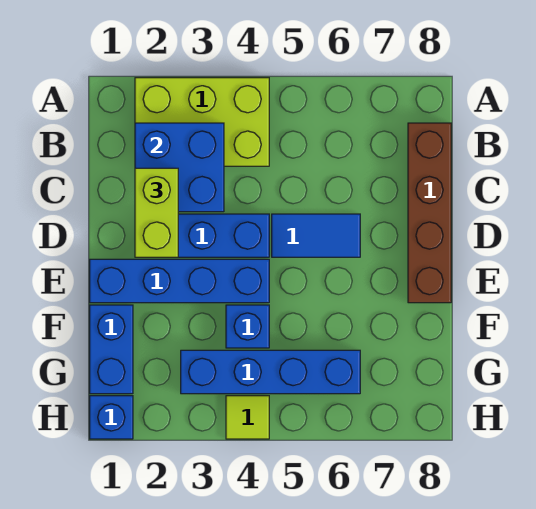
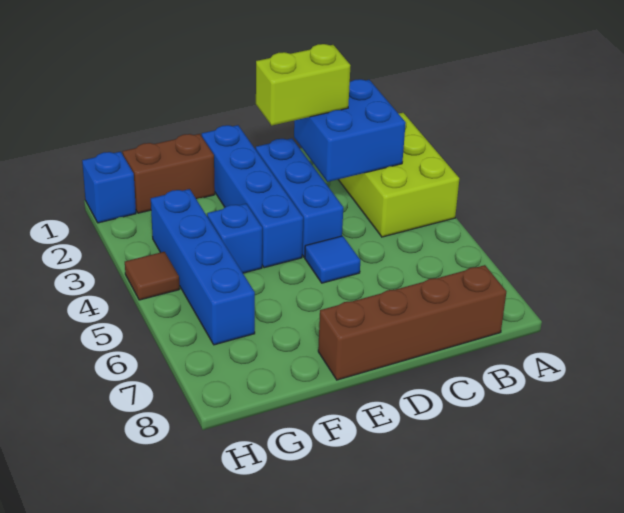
blue tile D5:D6 level 1 -> blue tile D5 level 1
blue brick F1:G1 level 1 -> brown brick F1:G1 level 1
lime tile H4 level 1 -> brown tile H4 level 1

